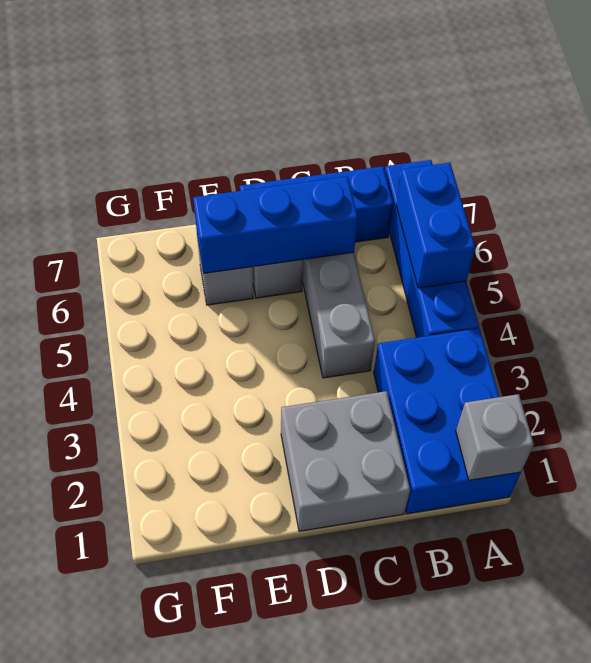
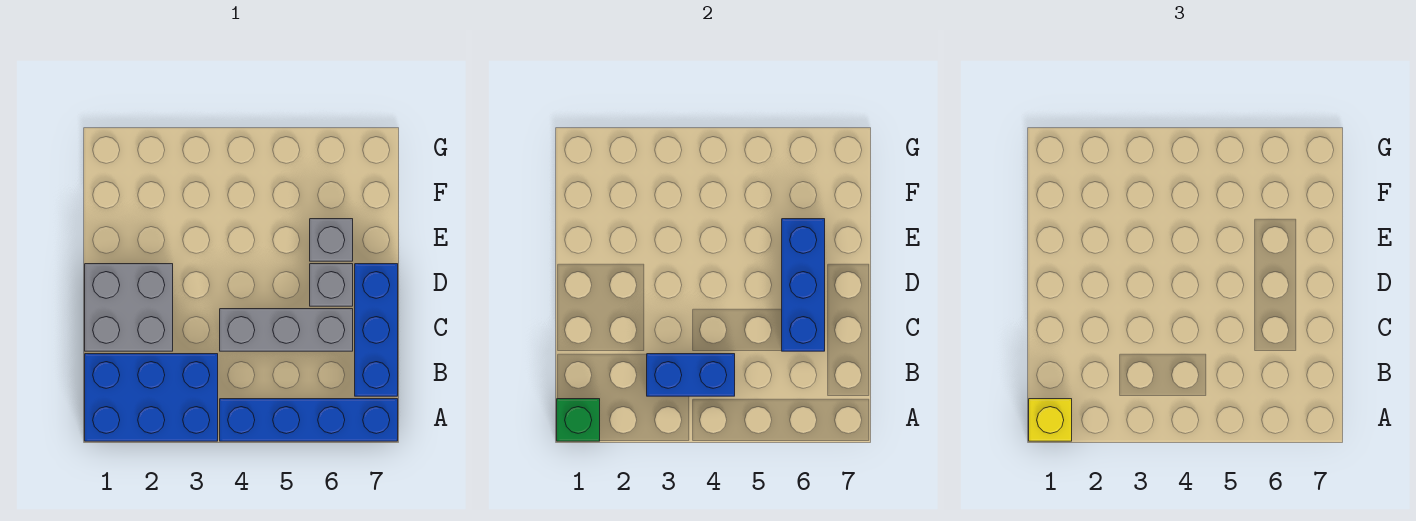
grey brick A1 level 2 -> green brick A1 level 2
none -> yellow brick A1 level 3
blue brick A5:A6 level 2 -> blue brick B3:B4 level 2

